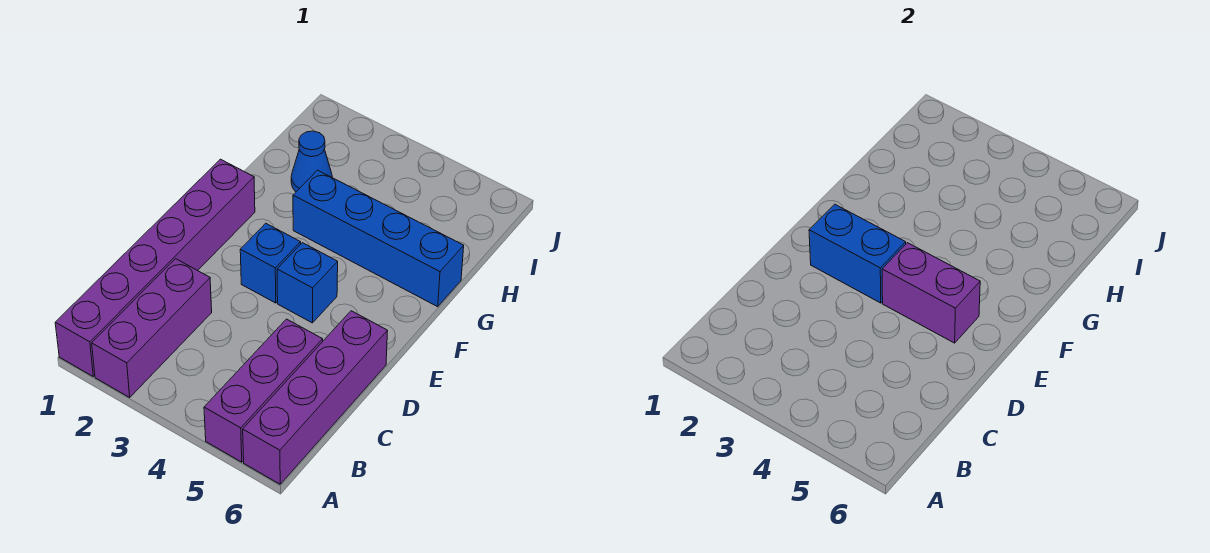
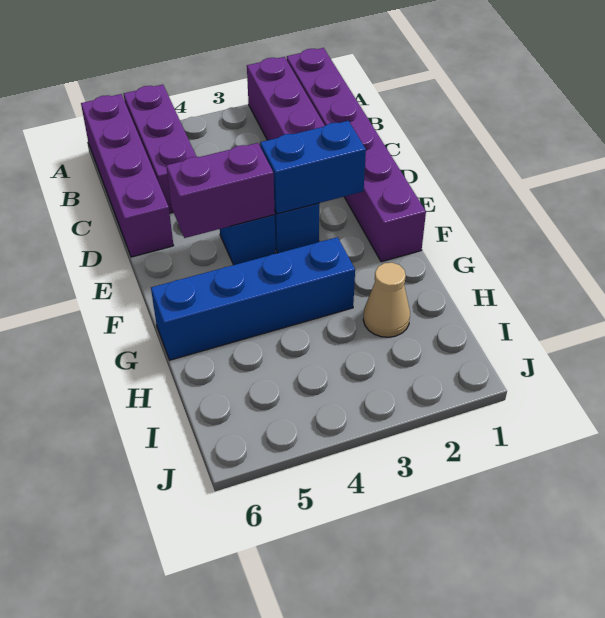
blue cone H2 level 1 -> tan cone H2 level 1

